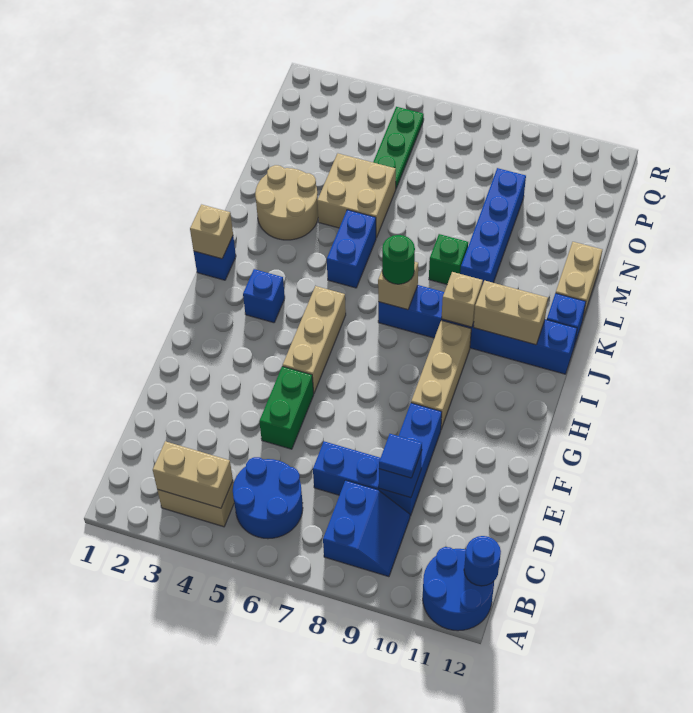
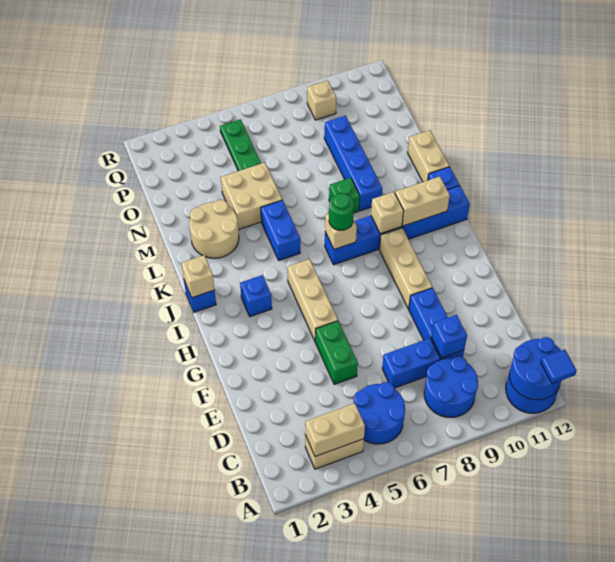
blue slope B8:C9 level 1 top 8 -> blue round brick B8:C9 level 1
blue round brick B12 level 2 -> blue round brick A11:B12 level 2
blue tile D9 level 3 -> blue tile A12 level 3
none -> tan brick Q9 level 1

